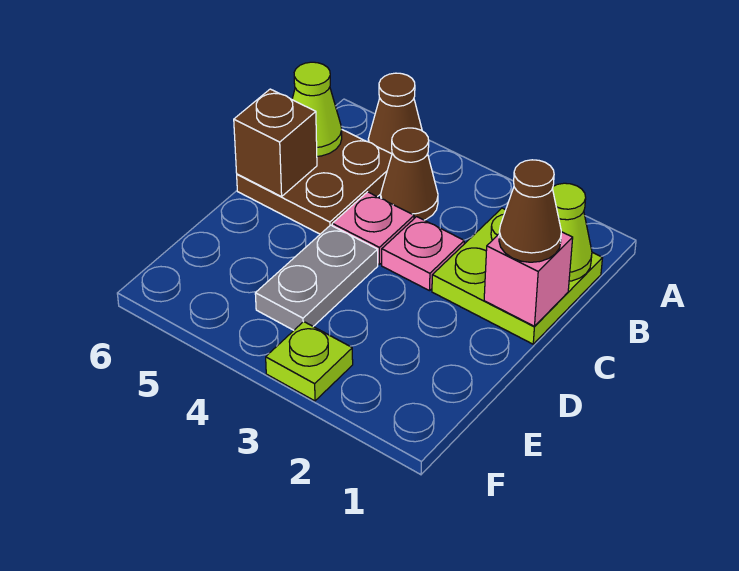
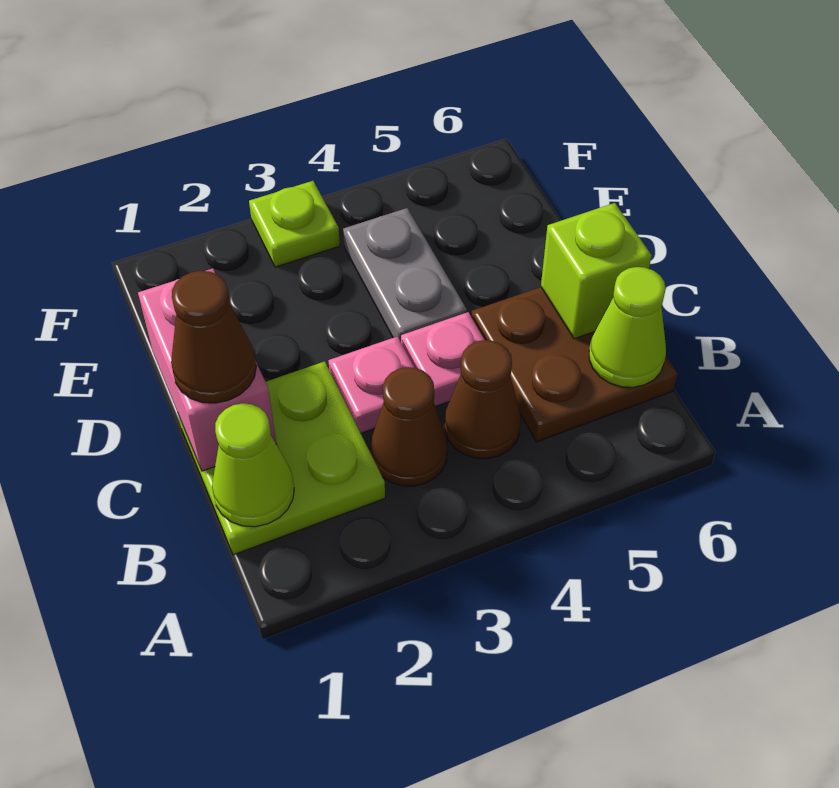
brown cone A5 level 1 -> brown cone B3 level 1
pink brick C1 level 2 -> pink brick C1:D1 level 2
brown brick C6 level 2 -> lime brick C6 level 2

